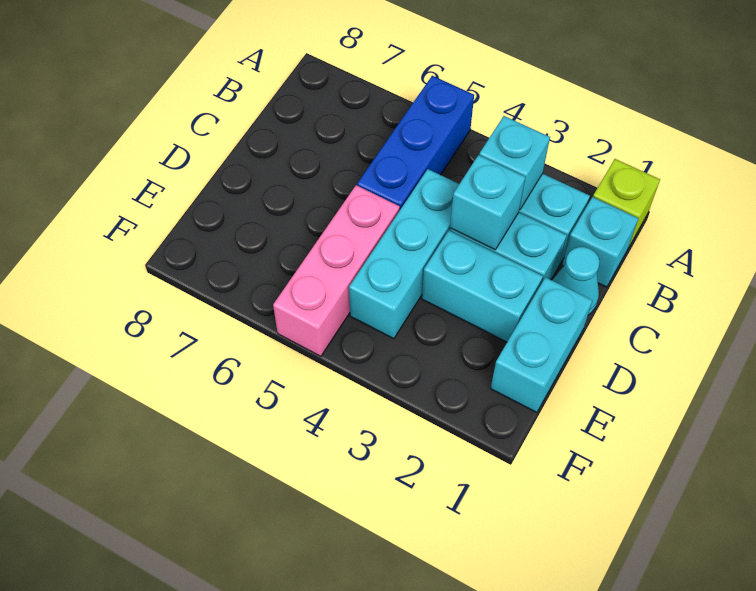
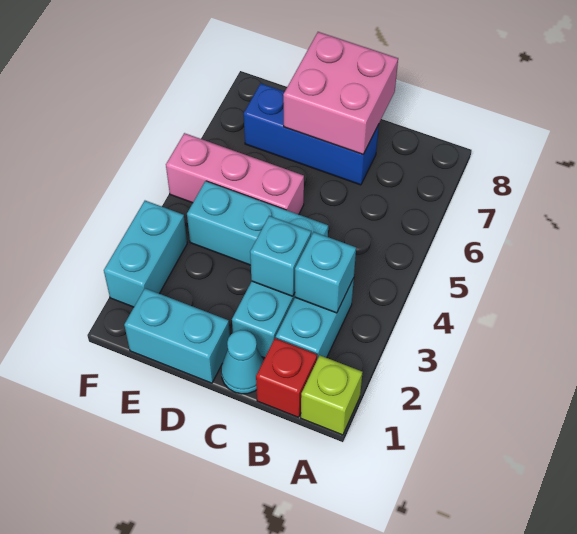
blue brick A5:C5 level 1 -> blue brick C7:E7 level 1
cyan brick B1 level 1 -> red brick B1 level 1
none -> pink brick C7:D8 level 2
cyan brick D2:D3 level 1 -> cyan brick F2:F3 level 1

